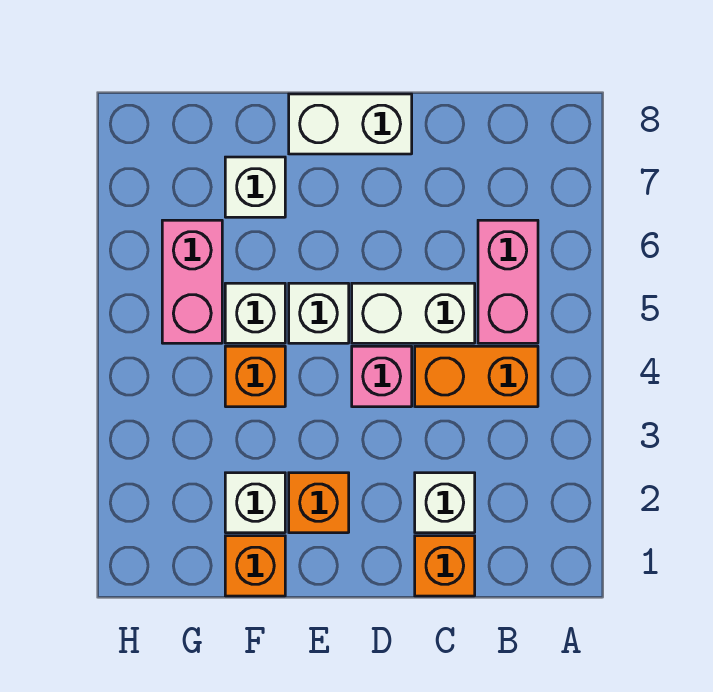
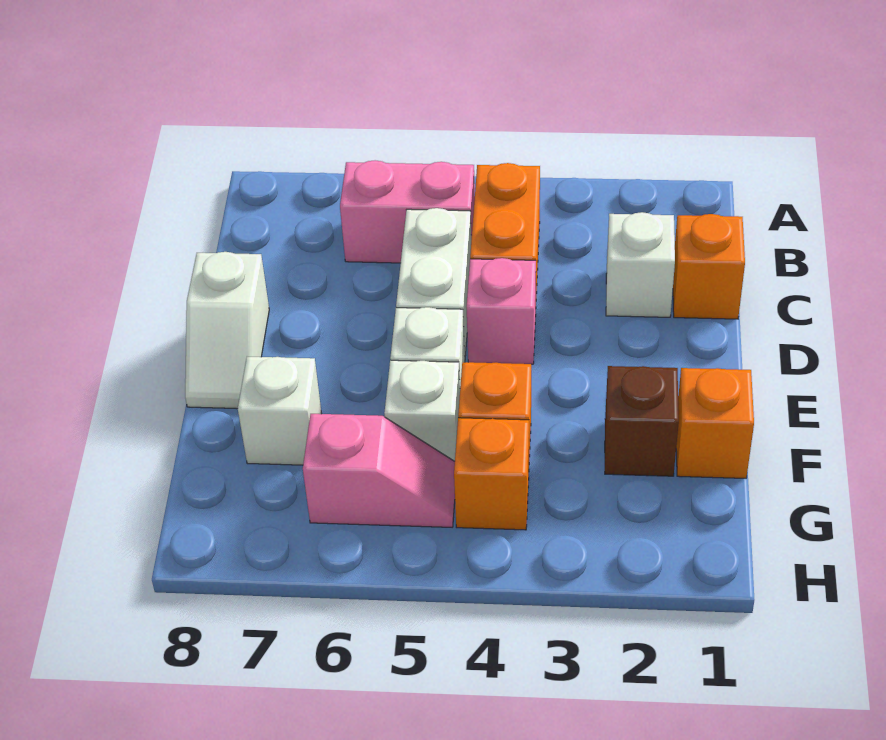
white brick D8:E8 level 1 -> white slope D8:E8 level 1 top D
orange brick E2 level 1 -> orange brick G4 level 1
white brick F2 level 1 -> brown brick F2 level 1
pink brick G5:G6 level 1 -> pink slope G5:G6 level 1 top 6

